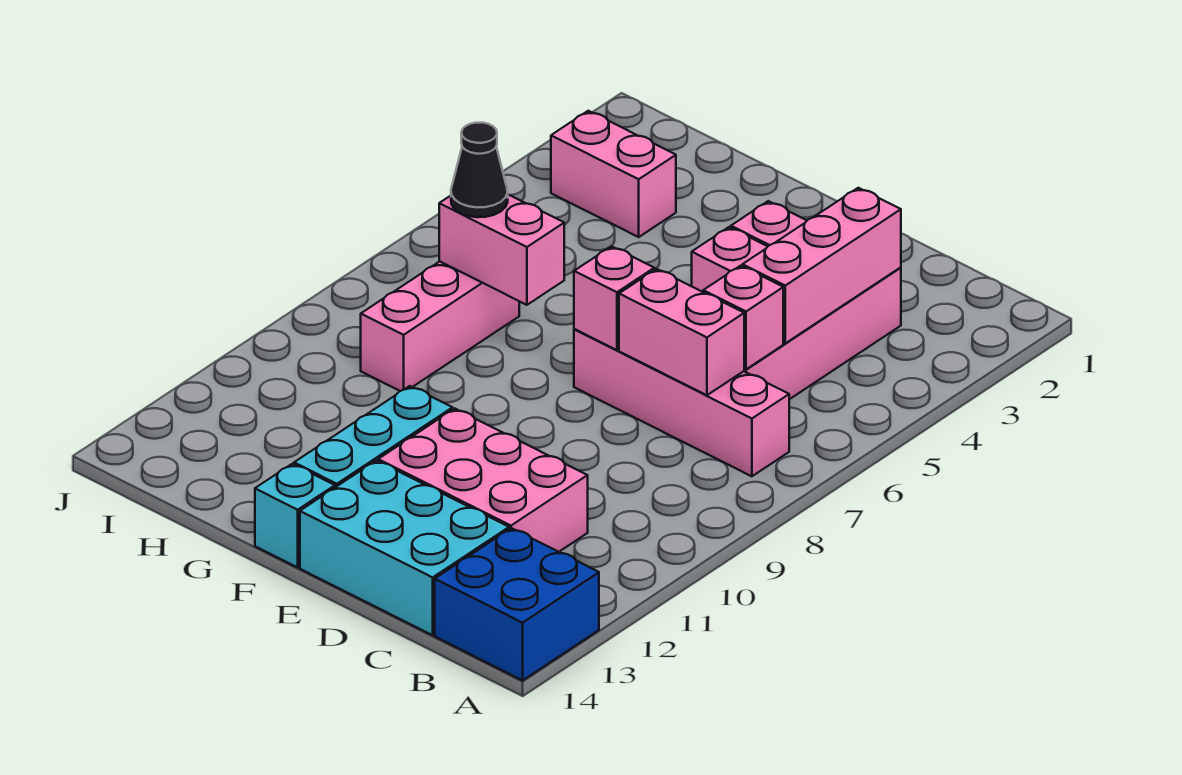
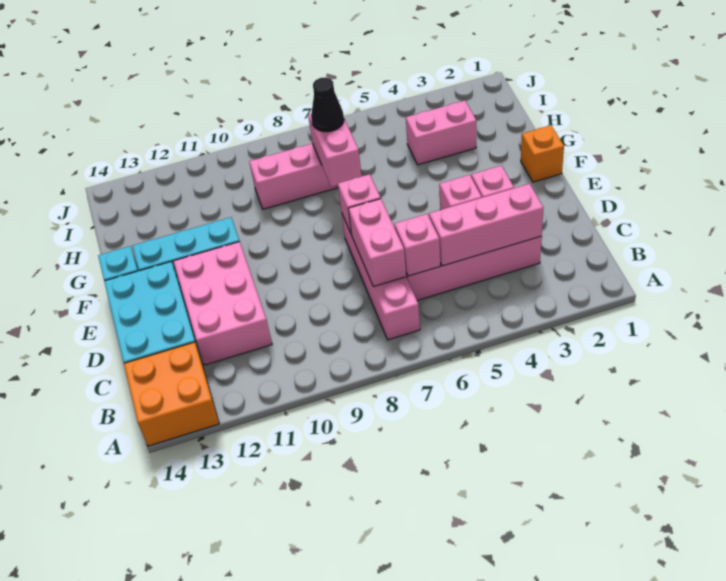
blue brick A13:B14 level 1 -> orange brick A13:B14 level 1
none -> orange brick F1 level 1
pink brick H3:I3 level 1 -> pink brick H3:H4 level 1

